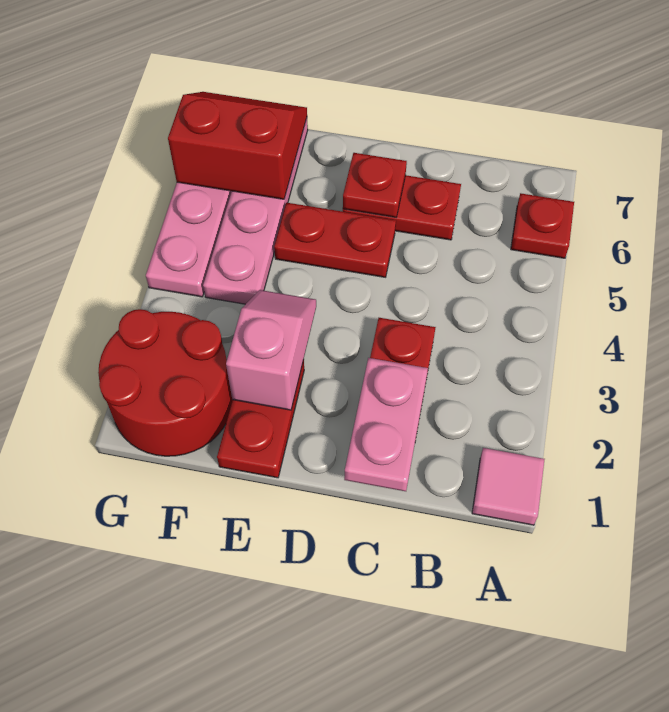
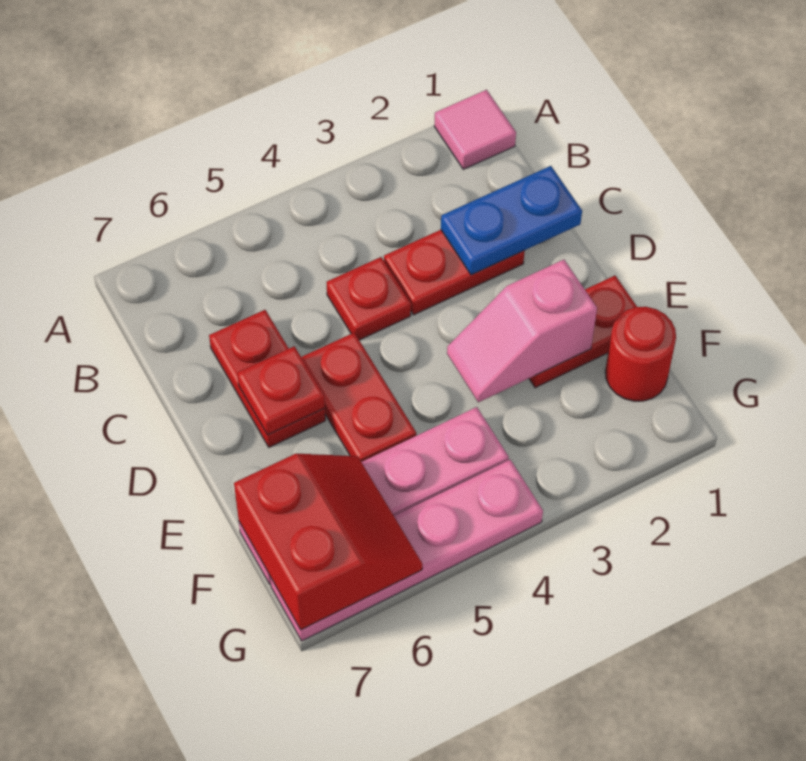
red plate A6 level 1 -> red plate C4 level 1
pink plate C1:C2 level 2 -> blue plate C1:C2 level 2
red round brick F1:G2 level 1 -> red round brick F1 level 1
red slope F6:G7 level 2 top 6 -> red slope F6:G7 level 2 top 7

